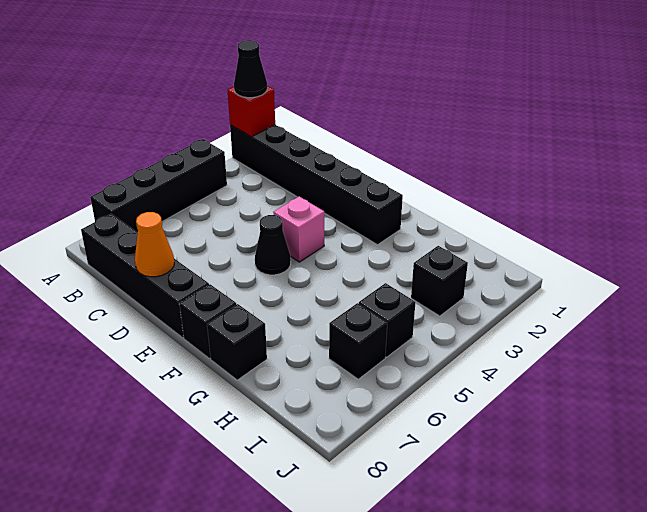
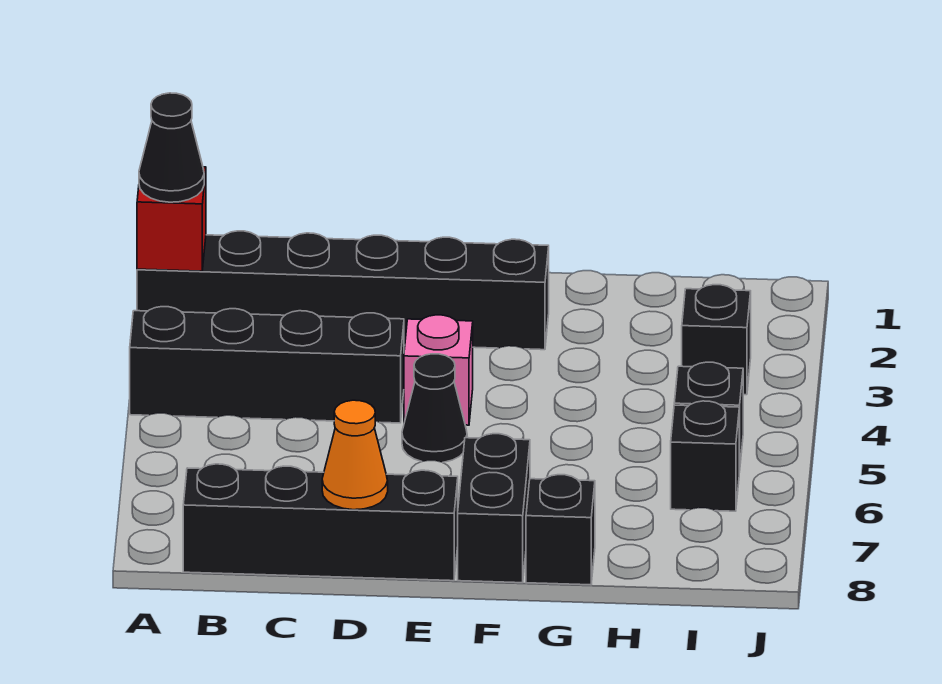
black brick A4:A7 level 1 -> black brick A4:D4 level 1
black brick F8 level 1 -> black brick F7:F8 level 1

